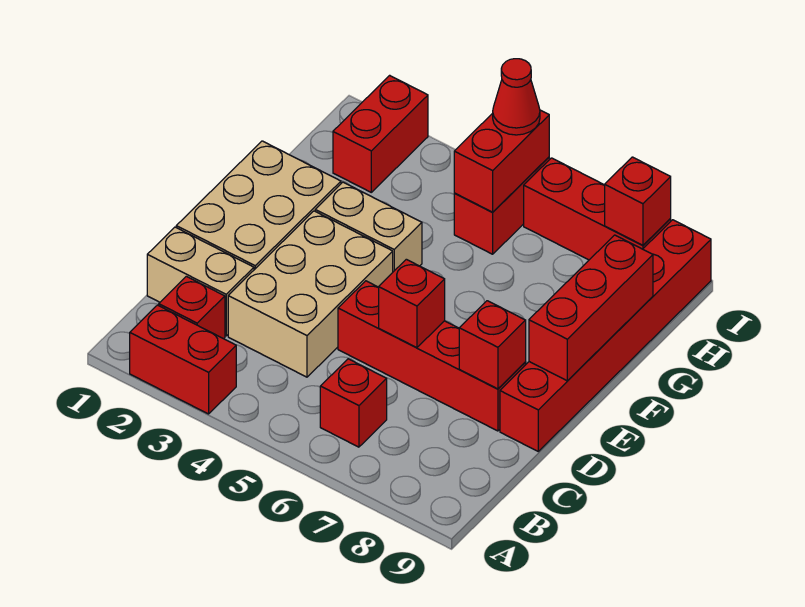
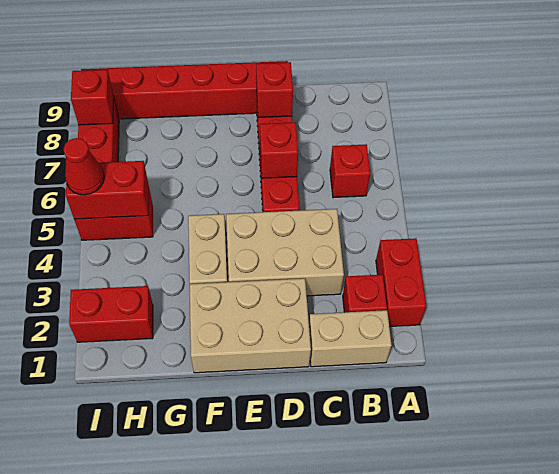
tan brick C1:C2 level 1 -> tan brick B1:C1 level 1
red brick E9:G9 level 2 -> none

